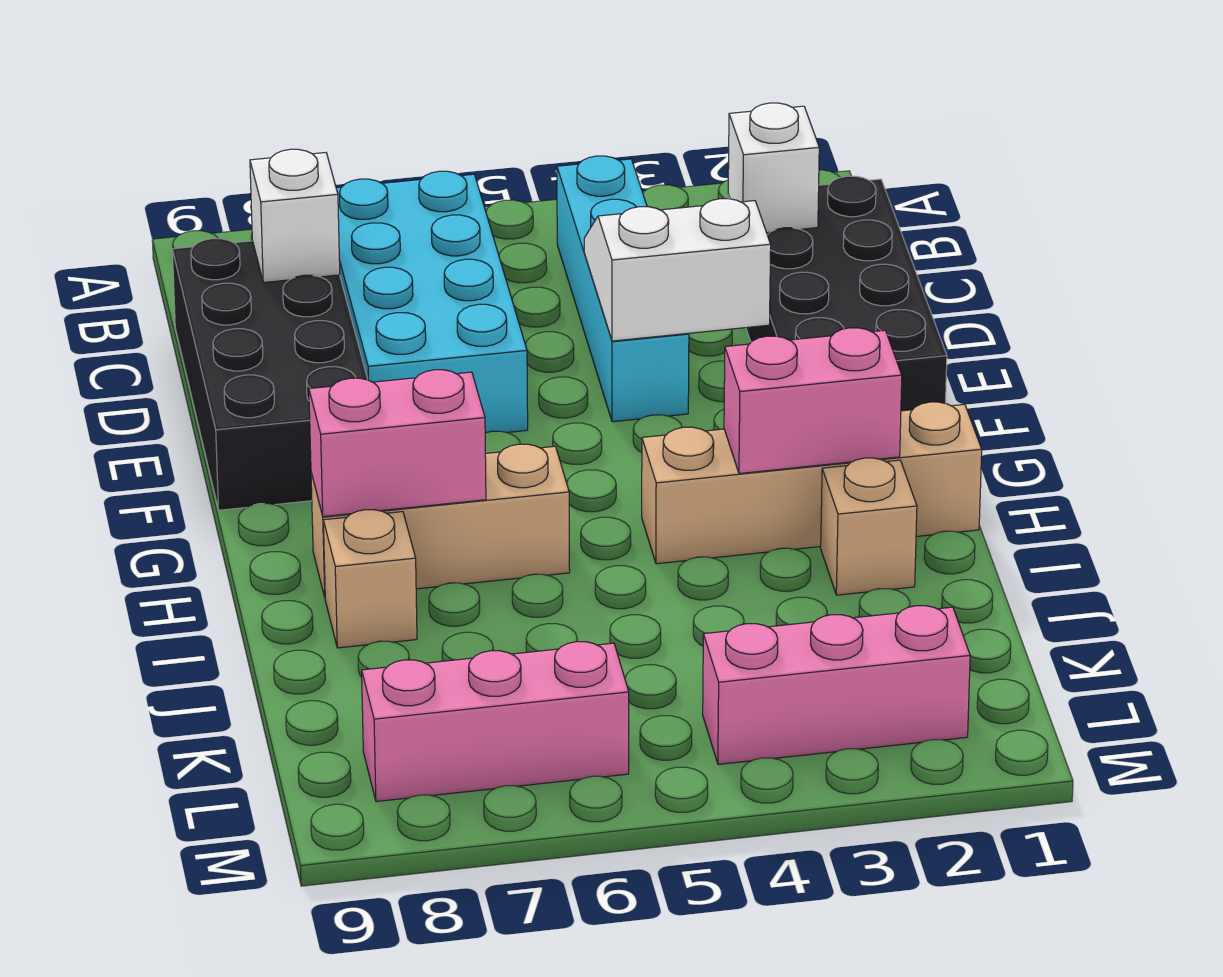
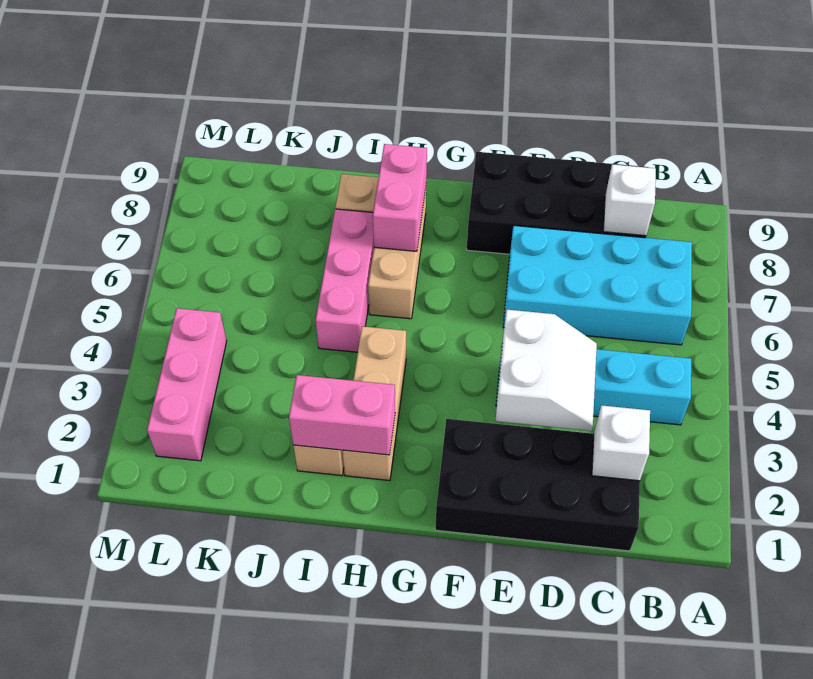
tan brick H1:H4 level 1 -> tan brick H2:H4 level 1
pink brick H2:H3 level 2 -> pink brick H2:I2 level 2
pink brick L6:L8 level 1 -> pink brick I5:I7 level 1

